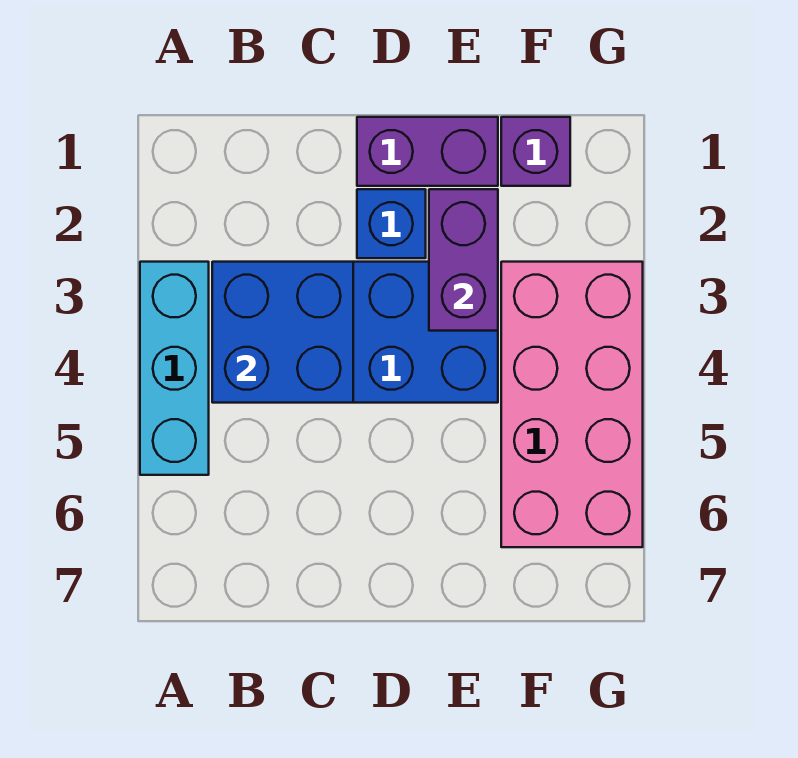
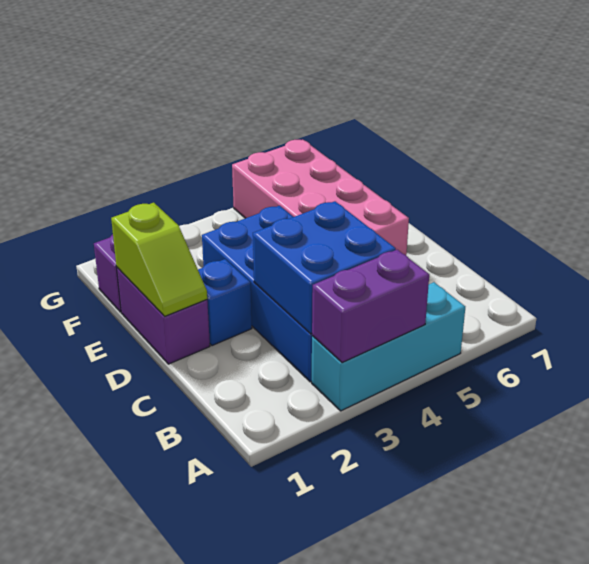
none -> lime slope D1:E1 level 2 top E
purple brick E2:E3 level 2 -> purple brick A3:A4 level 2
pink brick F3:G6 level 1 -> pink brick D5:G6 level 1

